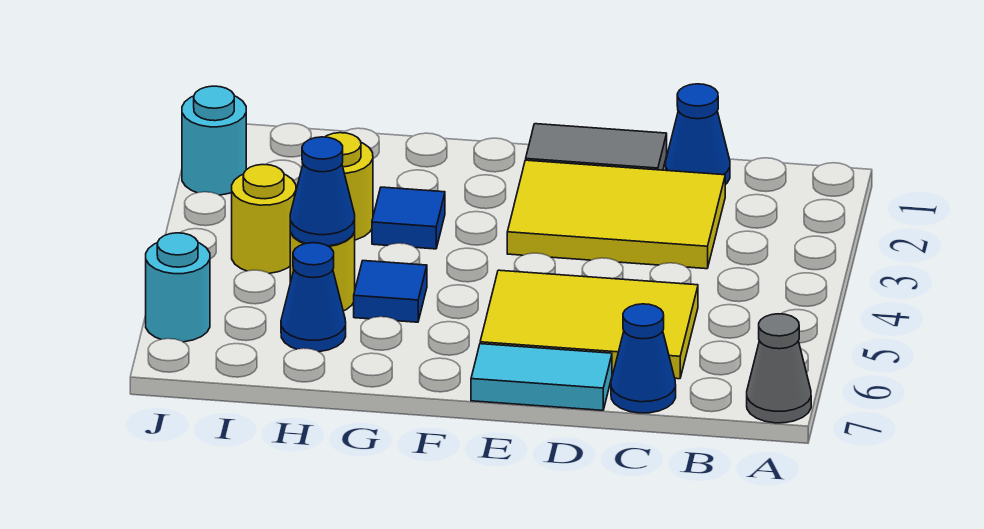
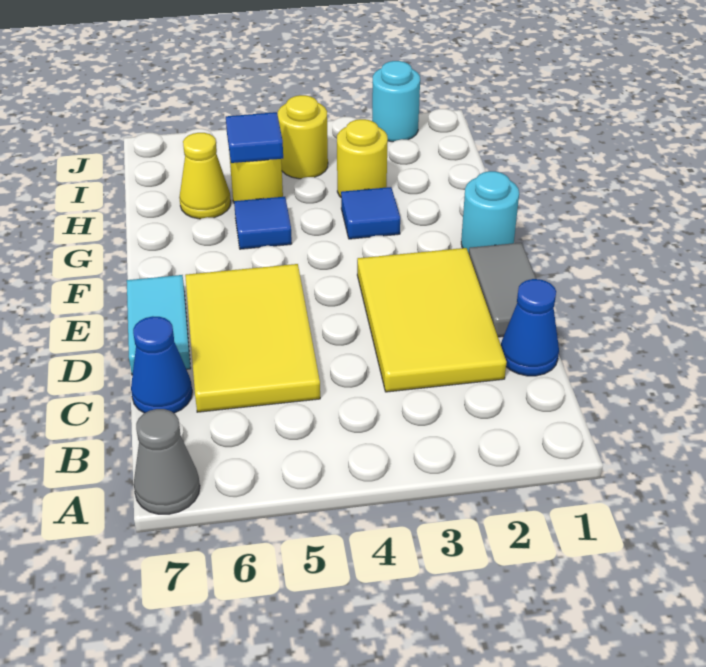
blue cone H5 level 2 -> blue tile H5 level 2
blue cone H6 level 1 -> yellow cone H6 level 1
cyan round brick J6 level 1 -> cyan round brick F1 level 1

